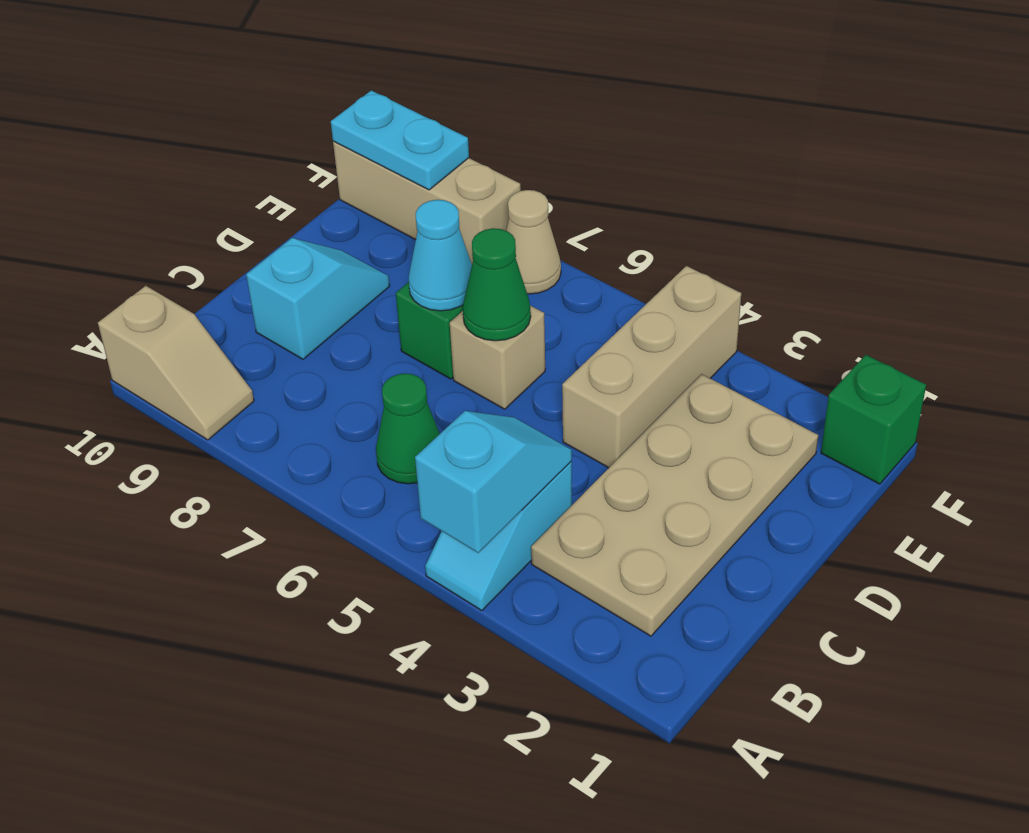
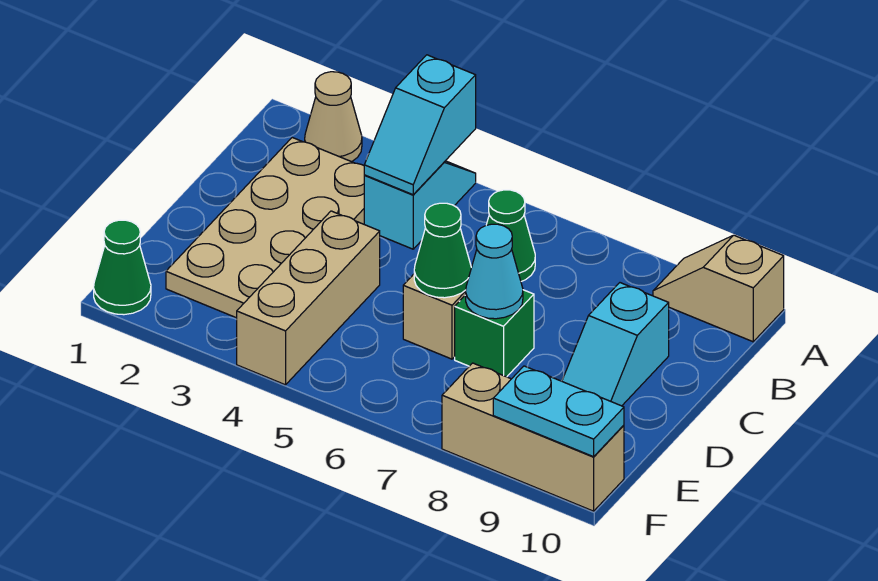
green brick F1 level 1 -> green cone F1 level 1
tan cone F7 level 1 -> tan cone A2 level 1

